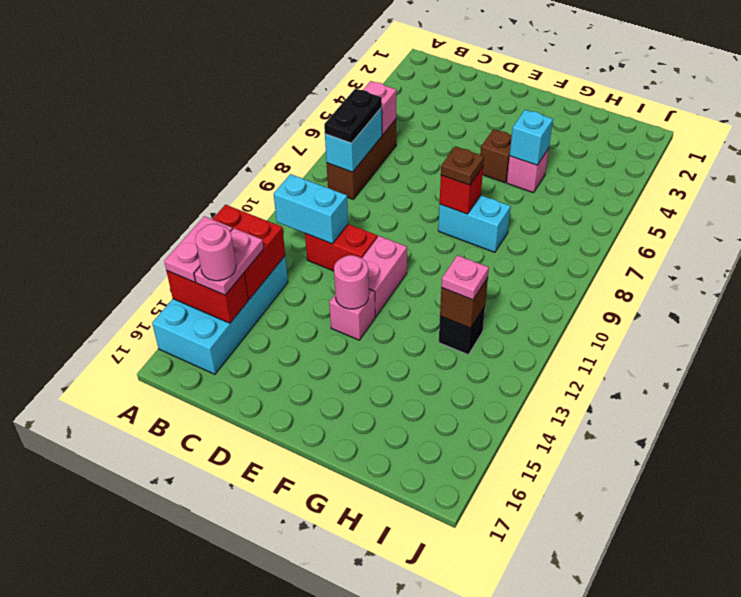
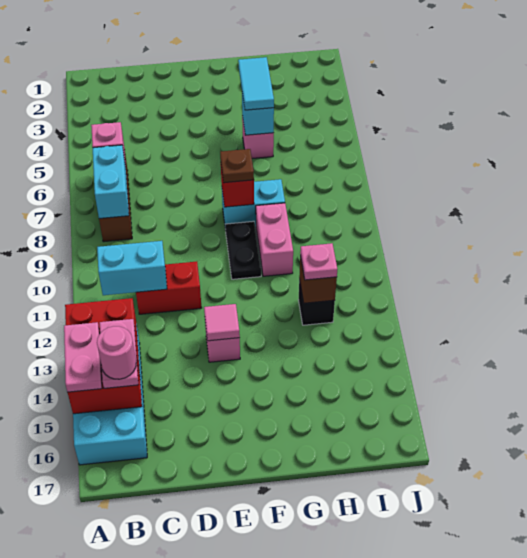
black plate B7:B8 level 3 -> black plate F9:F10 level 1
pink brick E11:E12 level 1 -> pink brick G9:G10 level 1
pink round brick E13 level 2 -> pink tile E13 level 2
brown brick F5 level 1 -> none
none -> cyan tile G4:G5 level 3

